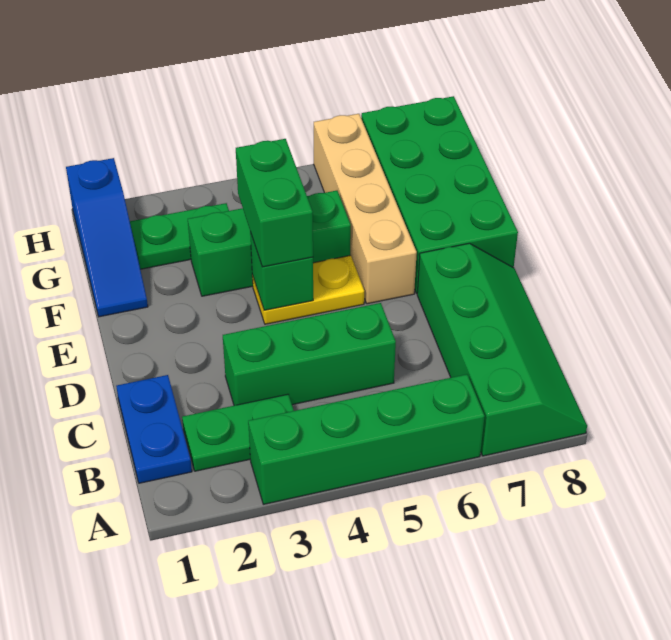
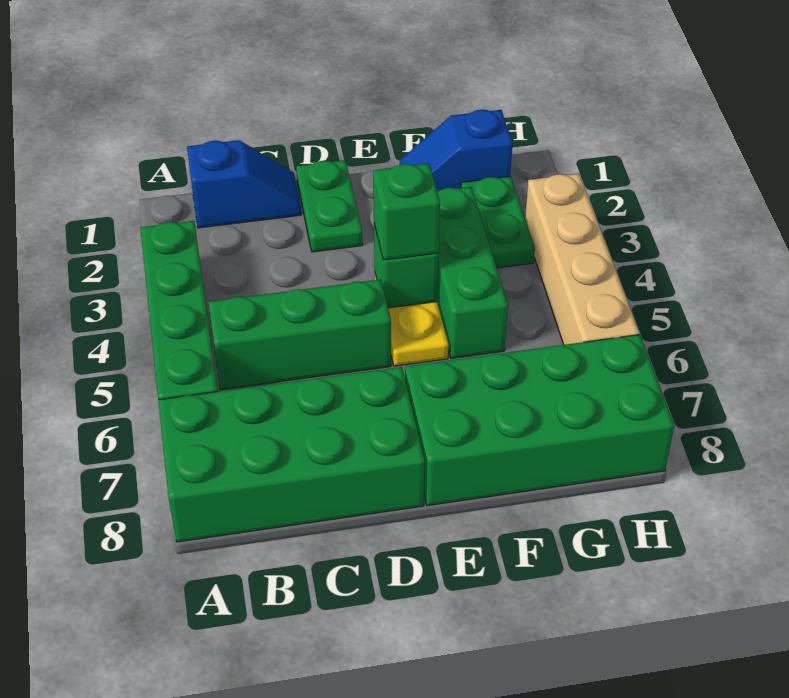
green slope A7:D8 level 1 top 7 -> green brick A7:D8 level 1
blue plate B1:C1 level 1 -> blue slope B1:C1 level 1 top B
green plate B2:B3 level 1 -> green plate D1:D2 level 1
green brick C3:C5 level 1 -> green brick B5:D5 level 1
green brick E4:F4 level 3 -> green brick E4 level 3
tan brick E6:H6 level 1 -> tan brick H3:H6 level 1
blue slope F1:H1 level 1 top H -> blue slope F1:G1 level 1 top G

